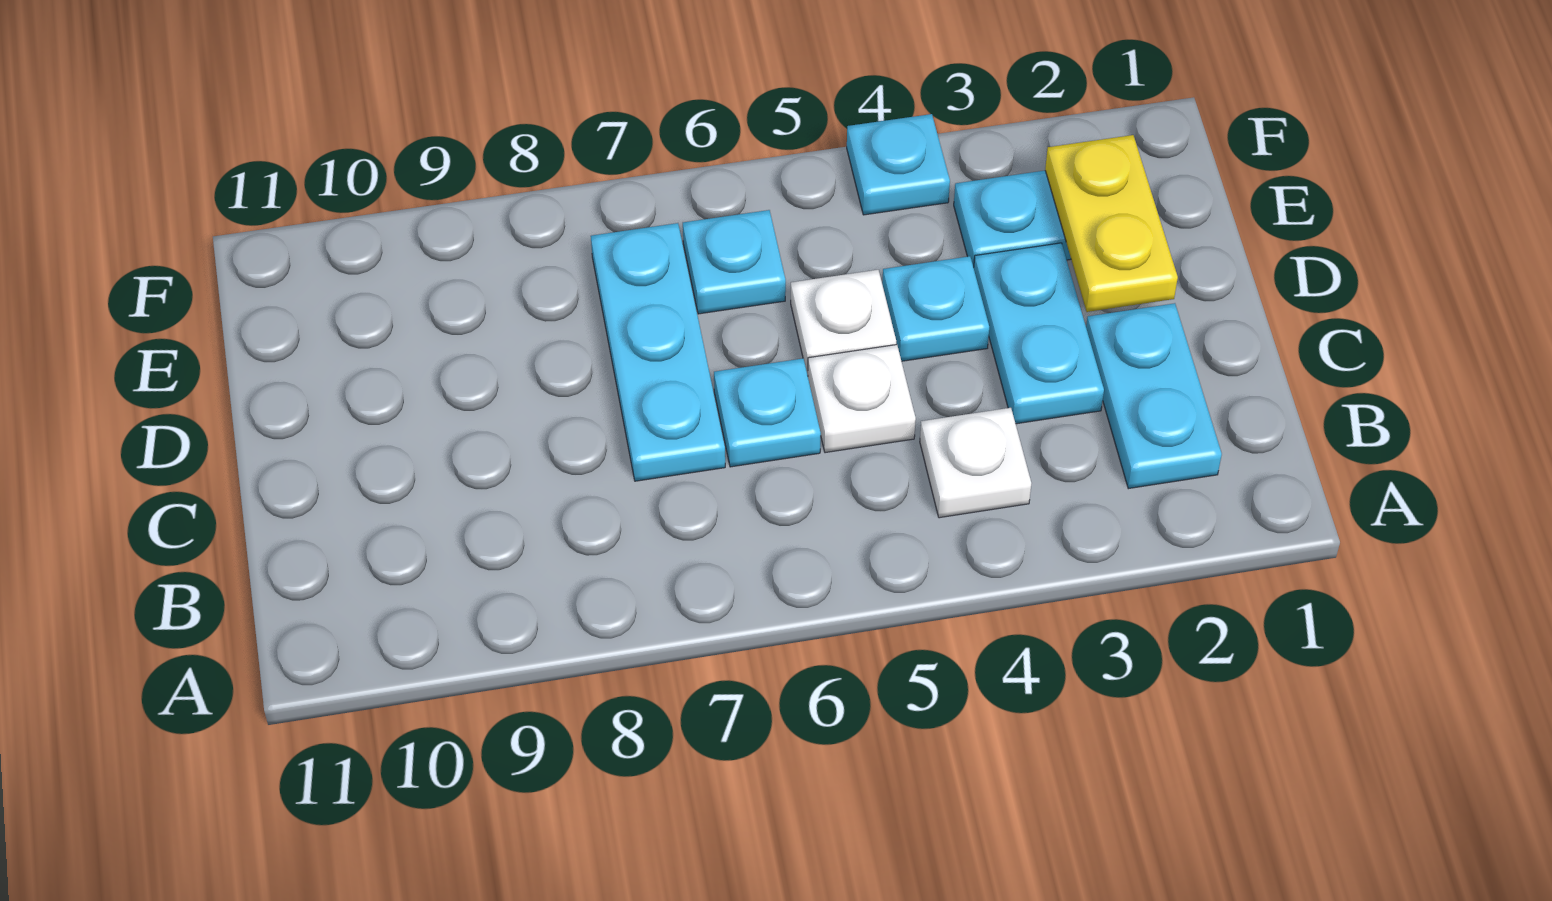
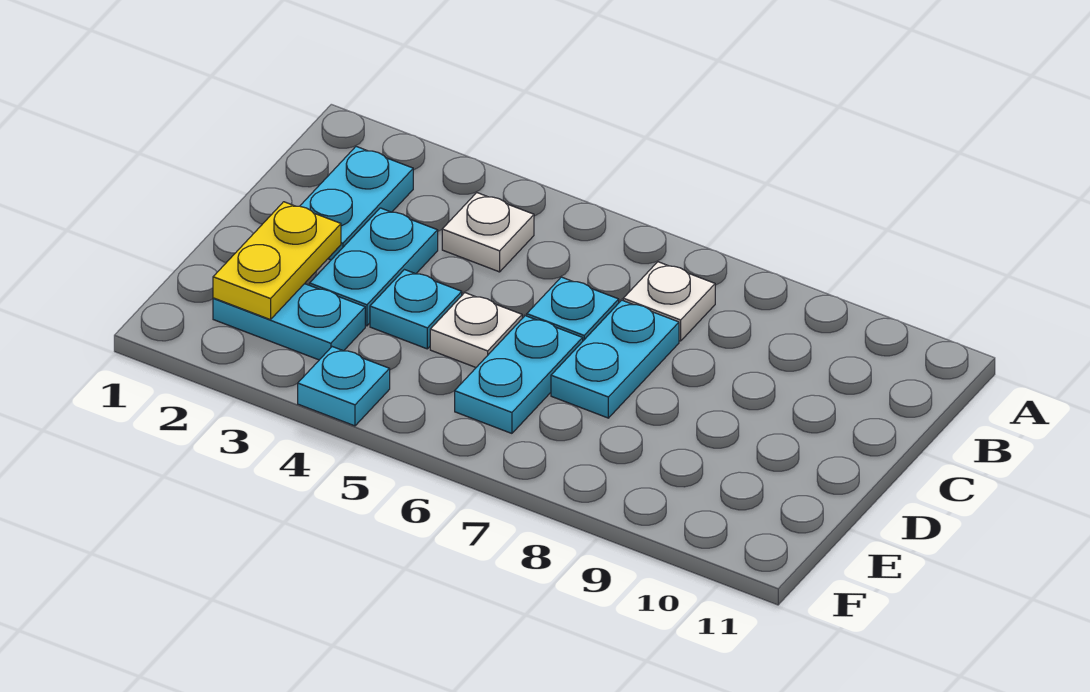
white plate C5 level 1 -> white plate B7 level 1
cyan plate C7:E7 level 1 -> cyan plate C7:D7 level 1
cyan plate E6 level 1 -> cyan plate D6:E6 level 1

